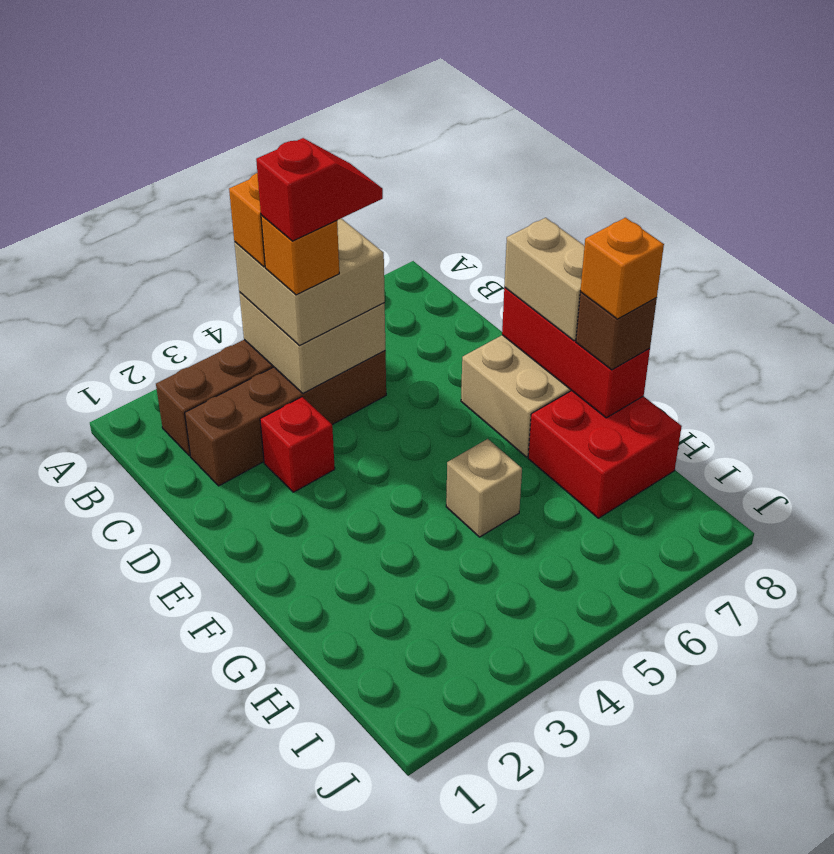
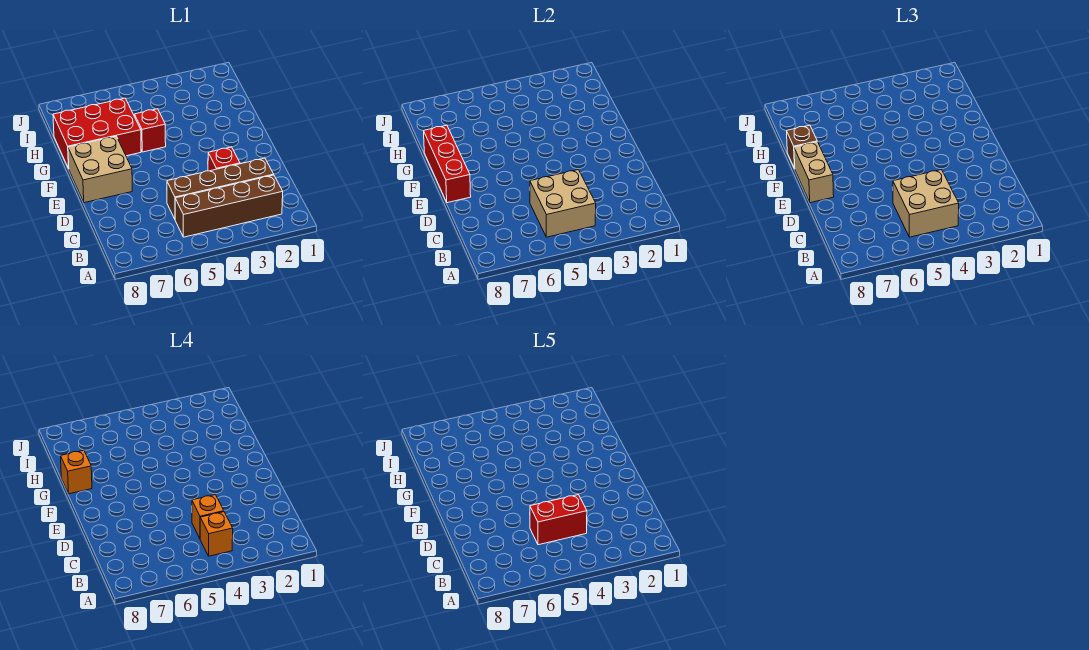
red slope C4:C5 level 5 top 4 -> red brick C4:C5 level 5
tan brick G5 level 1 -> red brick G5 level 1
red brick G7:H8 level 1 -> red brick G6:H8 level 1

